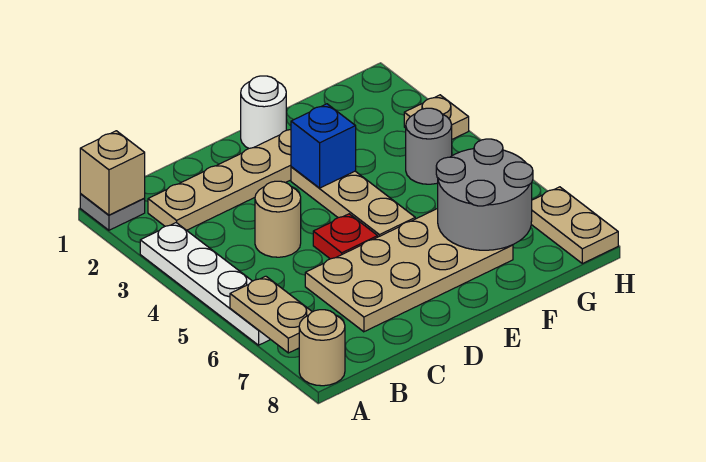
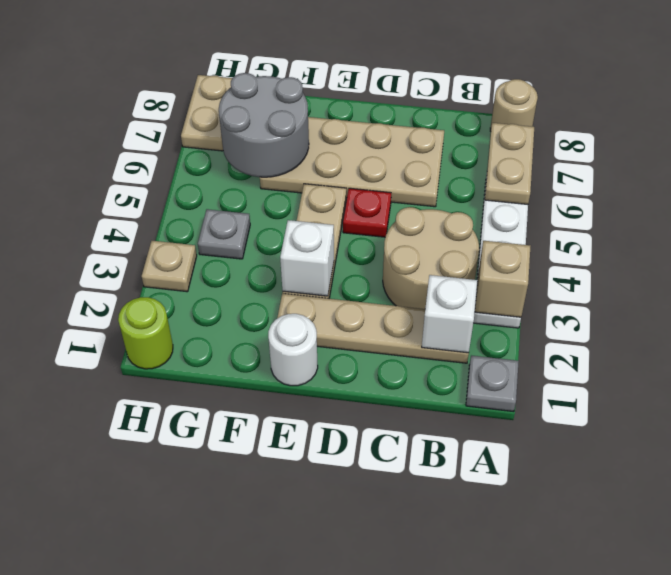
tan brick A1 level 2 -> tan brick A3 level 2
none -> white brick B2 level 2
tan round brick C4 level 1 -> tan round brick B3:C4 level 1
blue brick E3 level 2 -> white brick E3 level 2
grey round brick G4 level 1 -> grey plate G4 level 1
none -> lime round brick H1 level 1

